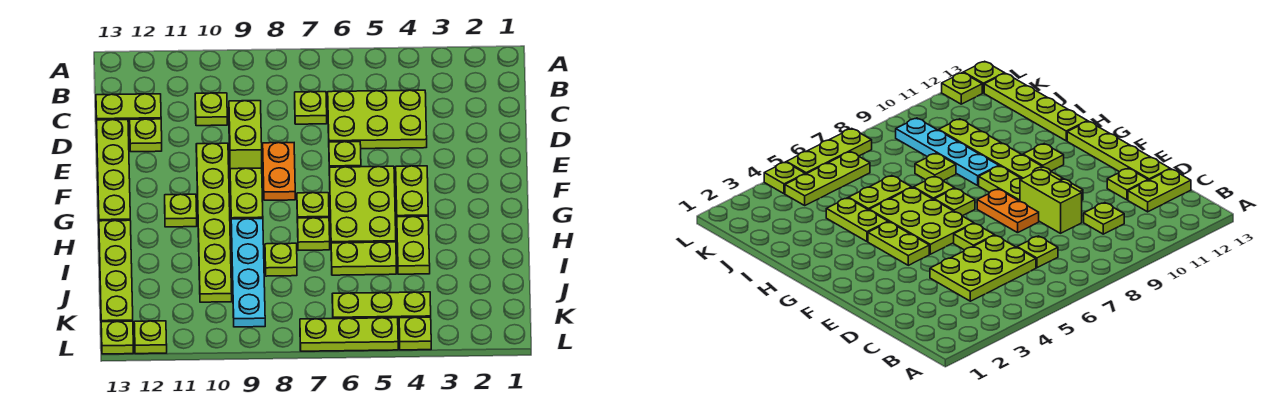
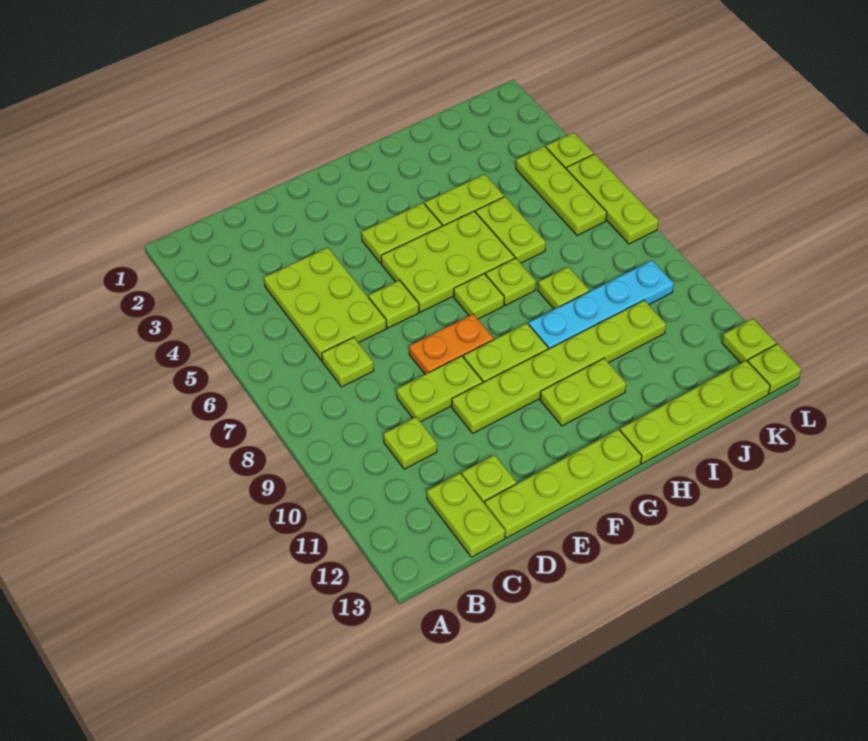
lime brick D9:E9 level 1 -> lime plate D9:E9 level 1
lime plate G11 level 1 -> lime plate G11:H11 level 1

